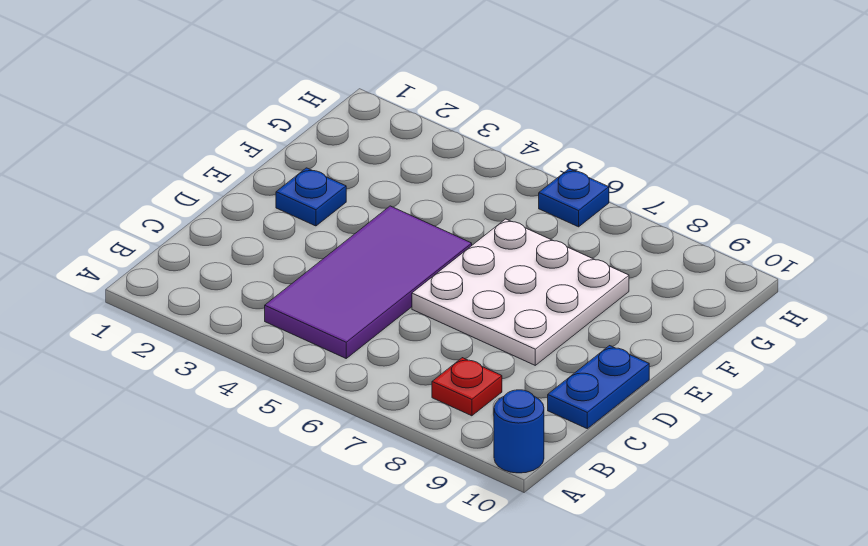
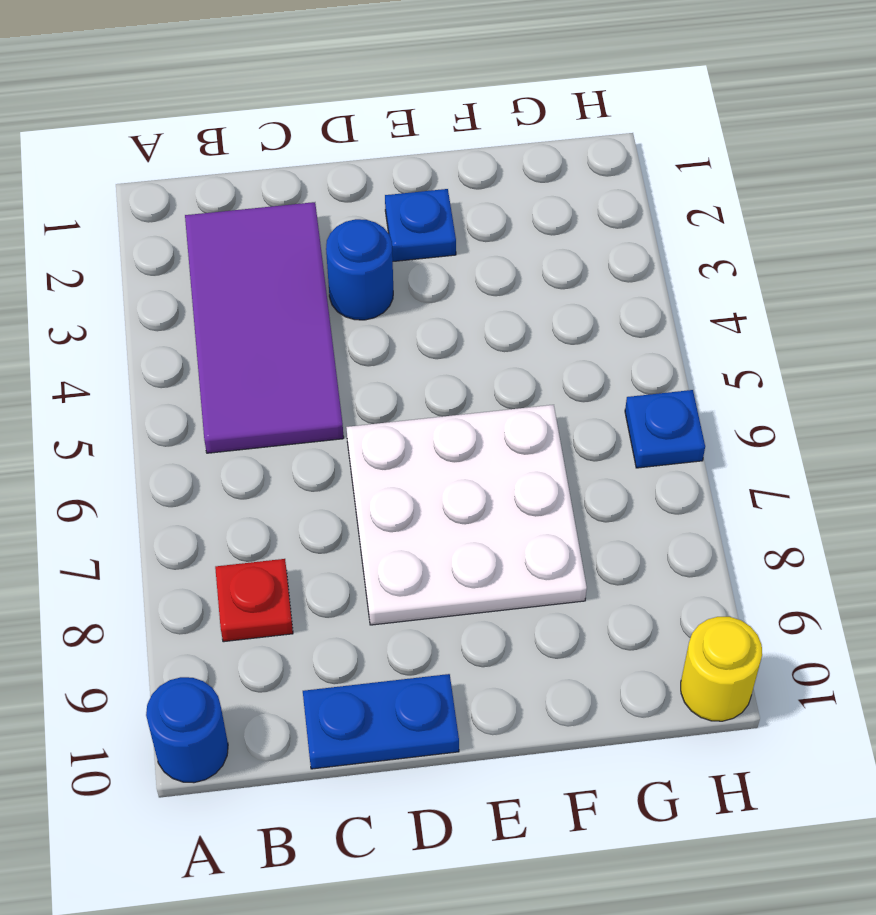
purple tile B4:E5 level 1 -> purple tile B2:C5 level 1
none -> blue round brick D3 level 1
none -> yellow round brick H10 level 1

